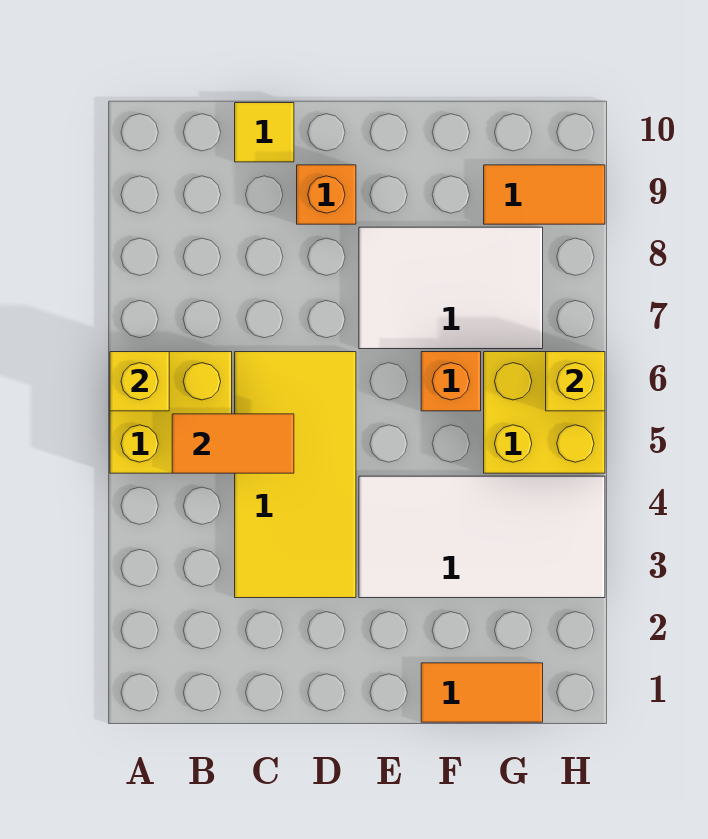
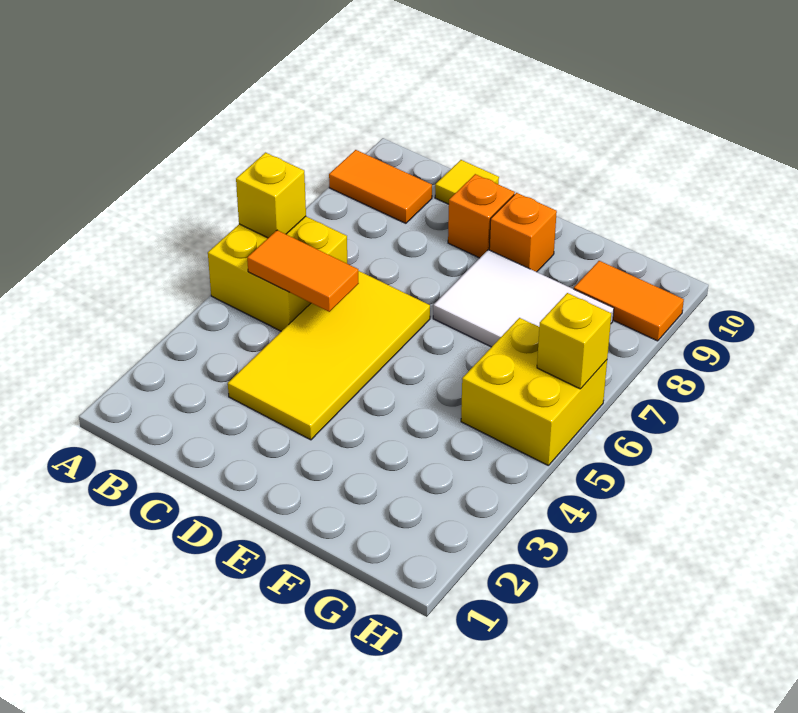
white tile E3:H4 level 1 -> none
orange tile F1:G1 level 1 -> orange tile A9:B9 level 1
orange brick F6 level 1 -> orange brick E9 level 1

